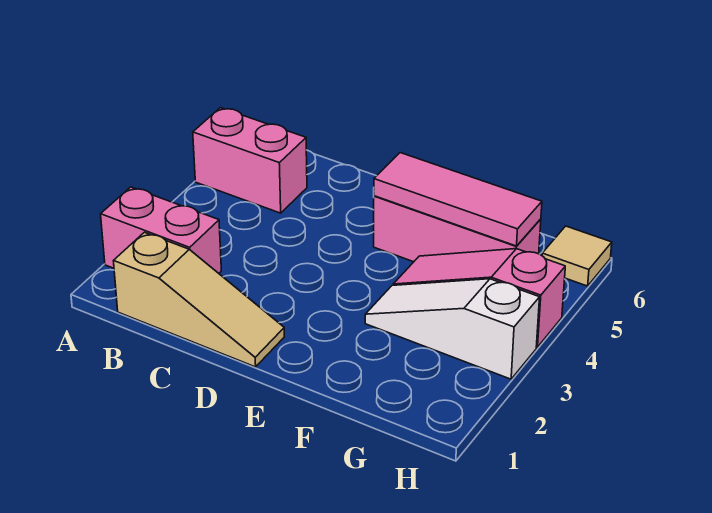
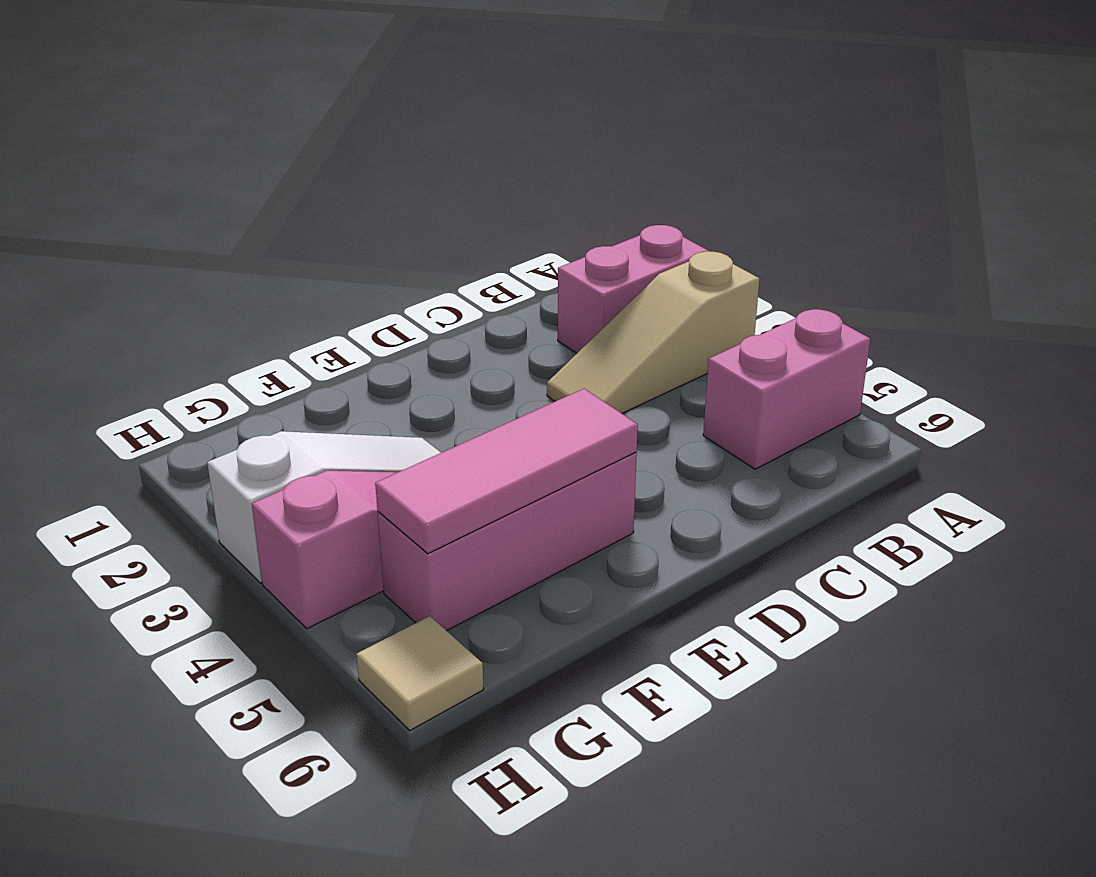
tan slope B1:D1 level 1 top B -> tan slope A3:C3 level 1 top A

